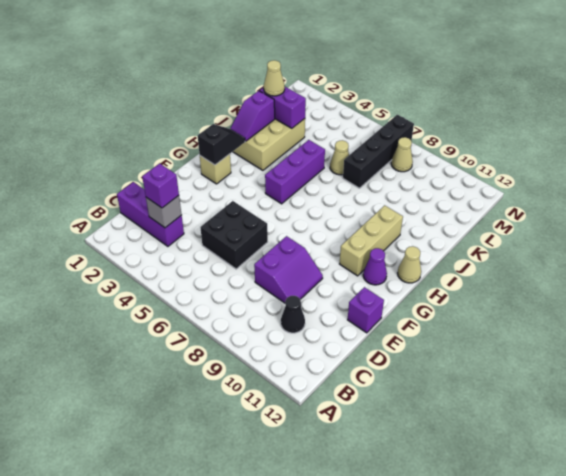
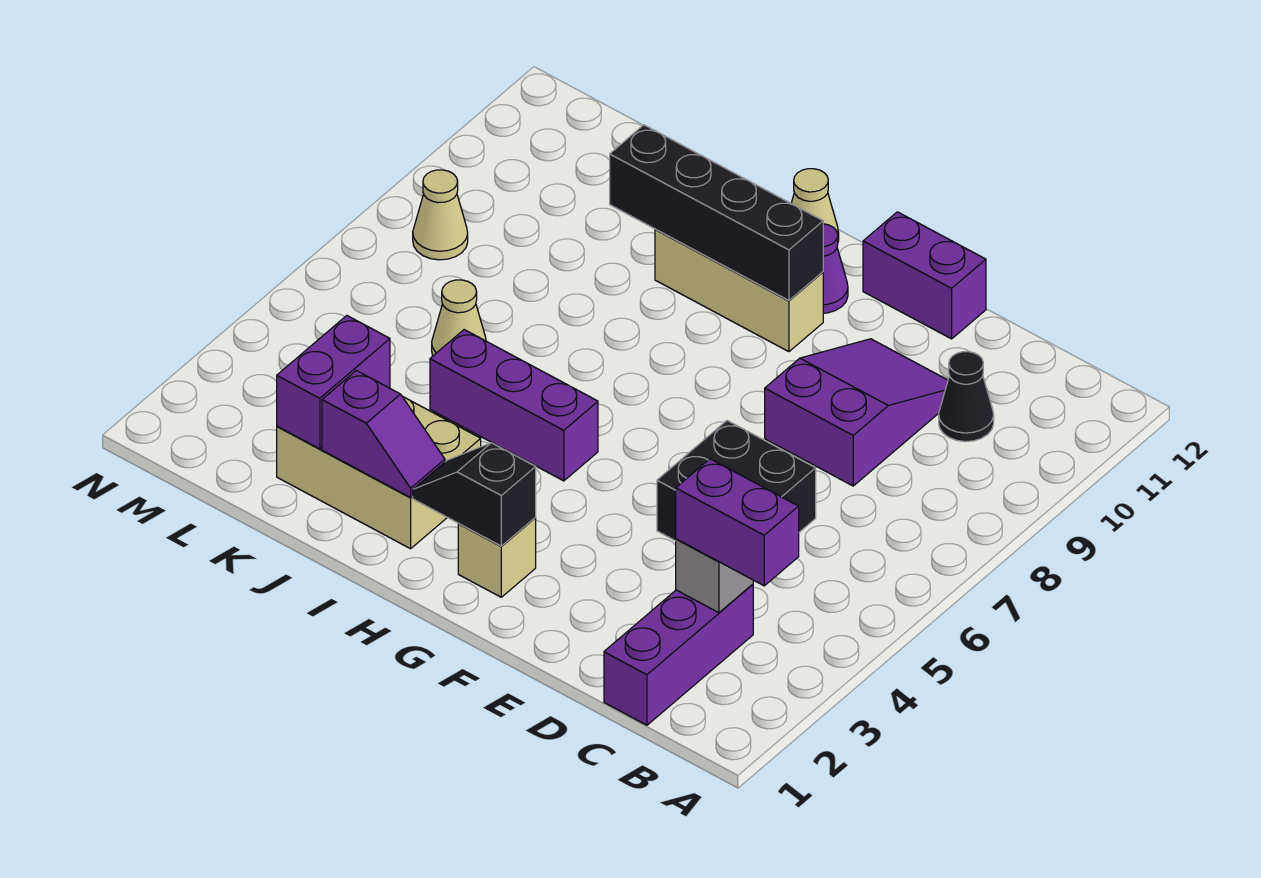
purple brick C3 level 3 -> purple brick B3:C3 level 3
purple slope D8:E9 level 1 top 8 -> purple slope D8:E10 level 1 top 8
purple brick E12 level 1 -> purple brick E12:F12 level 1
tan cone K2 level 3 -> none
black brick K7:N7 level 1 -> black brick G10:J10 level 2

